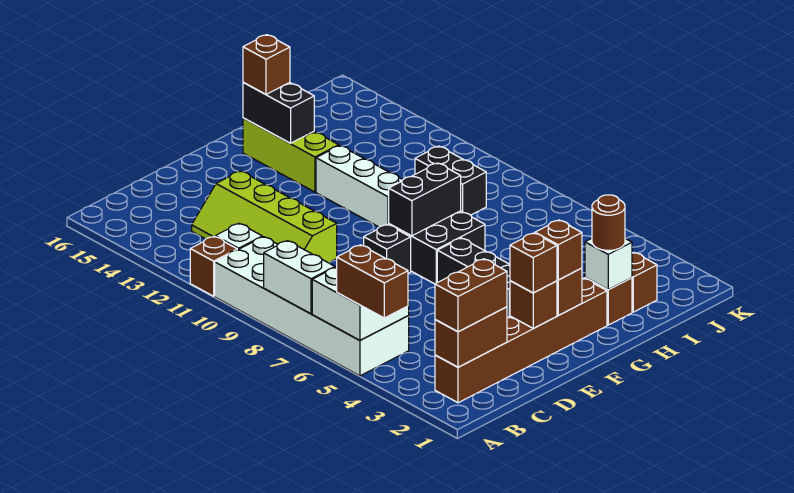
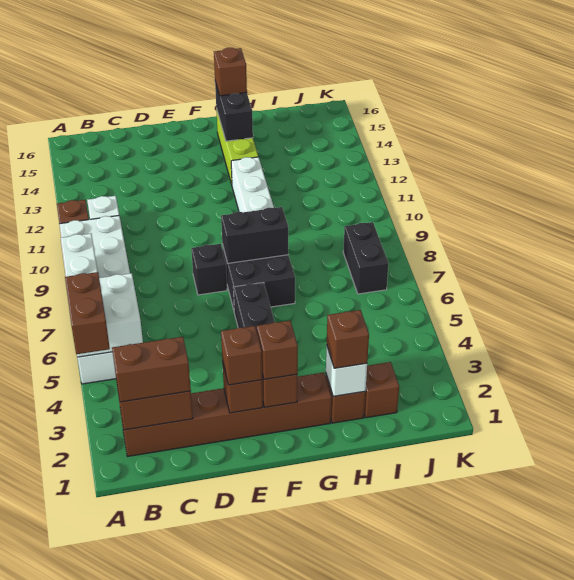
lime slope C10:D13 level 1 top D -> none
brown round brick H2 level 3 -> brown brick H2 level 3
black brick I9:I10 level 1 -> black brick J7:J8 level 1

